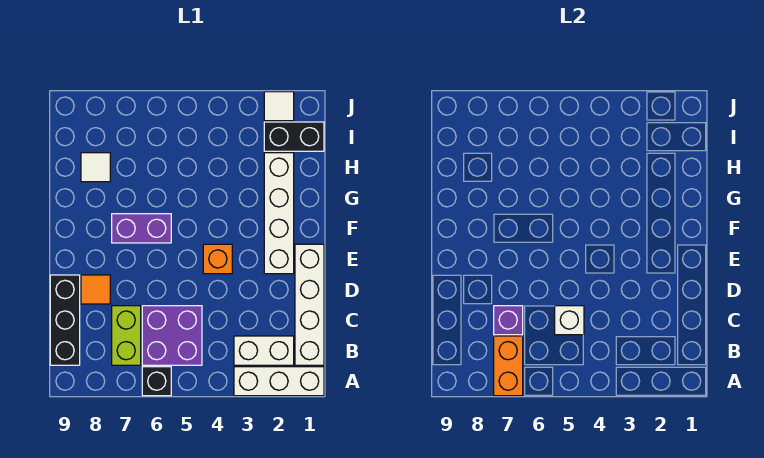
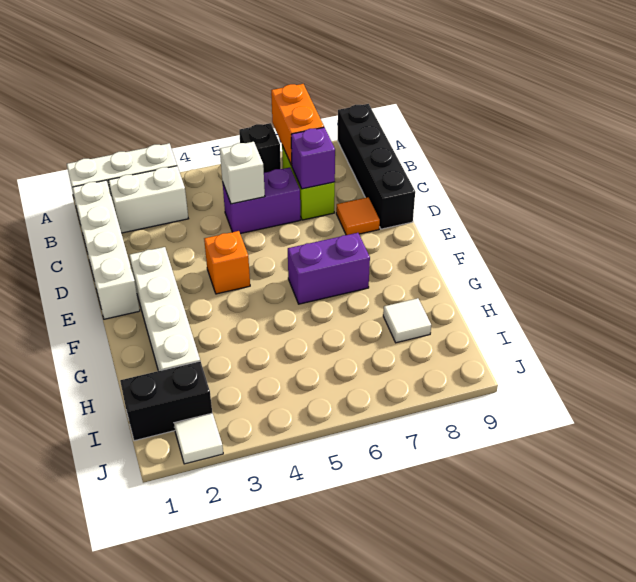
purple brick B5:C6 level 1 -> purple brick C5:C6 level 1
black brick B9:D9 level 1 -> black brick A9:D9 level 1

